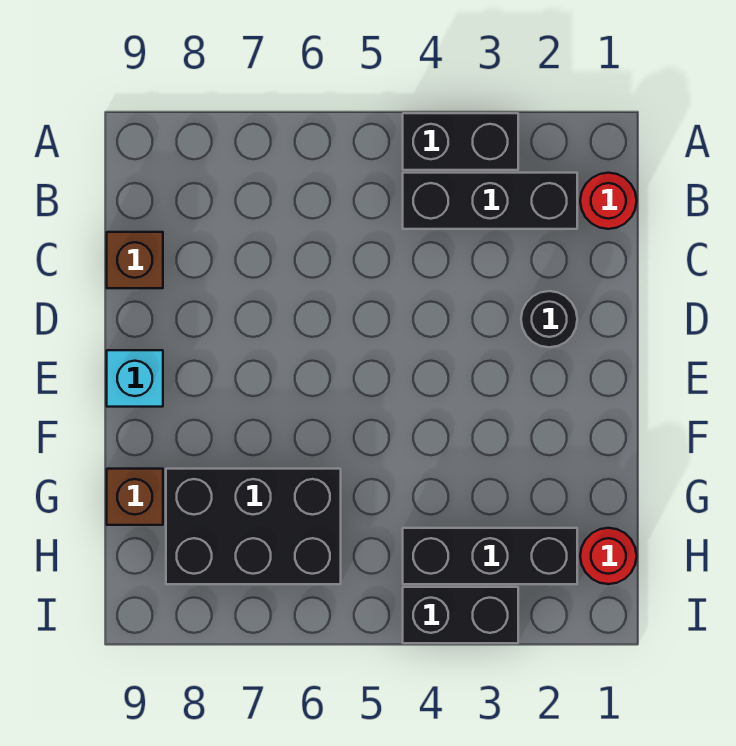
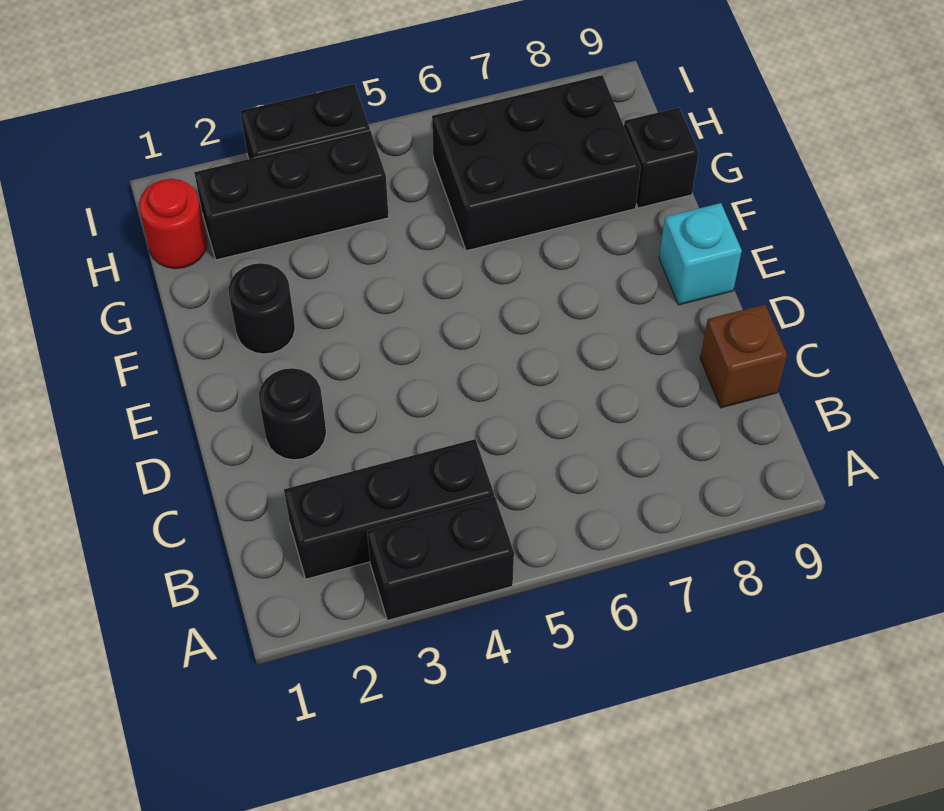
red round brick B1 level 1 -> none
none -> black round brick F2 level 1
brown brick G9 level 1 -> black brick G9 level 1

